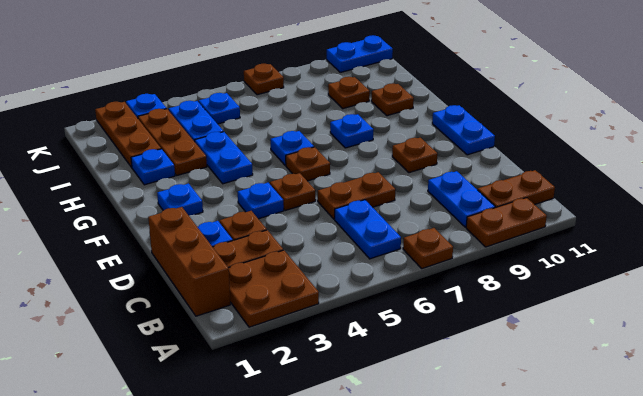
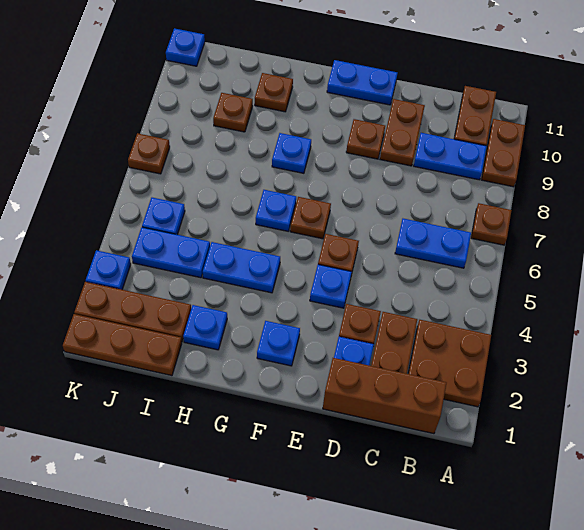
brown plate D6:D7 level 1 -> brown plate D9:D10 level 1
brown plate H3:J3 level 1 -> brown plate I1:K1 level 1
blue plate K10:K11 level 1 -> blue plate K11 level 1

